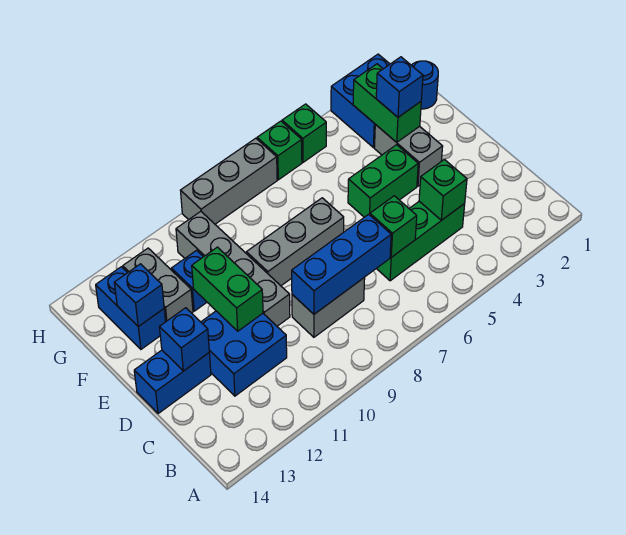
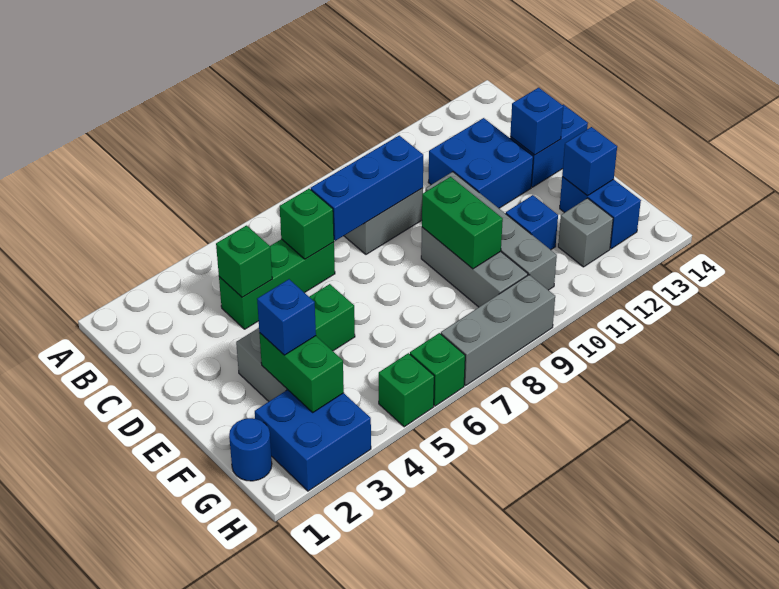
green brick D11:E11 level 2 -> green brick E9:F9 level 2
grey brick E7:E9 level 1 -> grey brick E9:G9 level 1
grey brick F12:G12 level 1 -> grey brick G12 level 1

